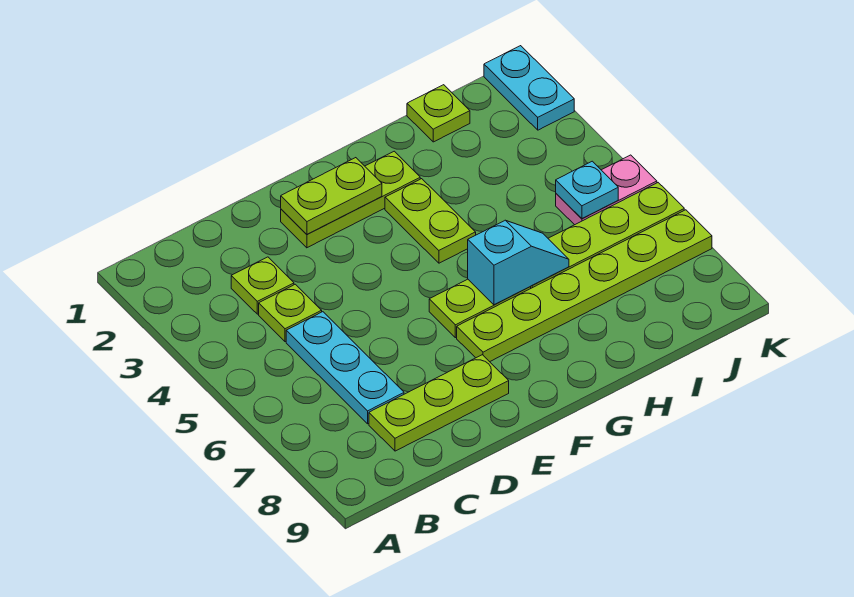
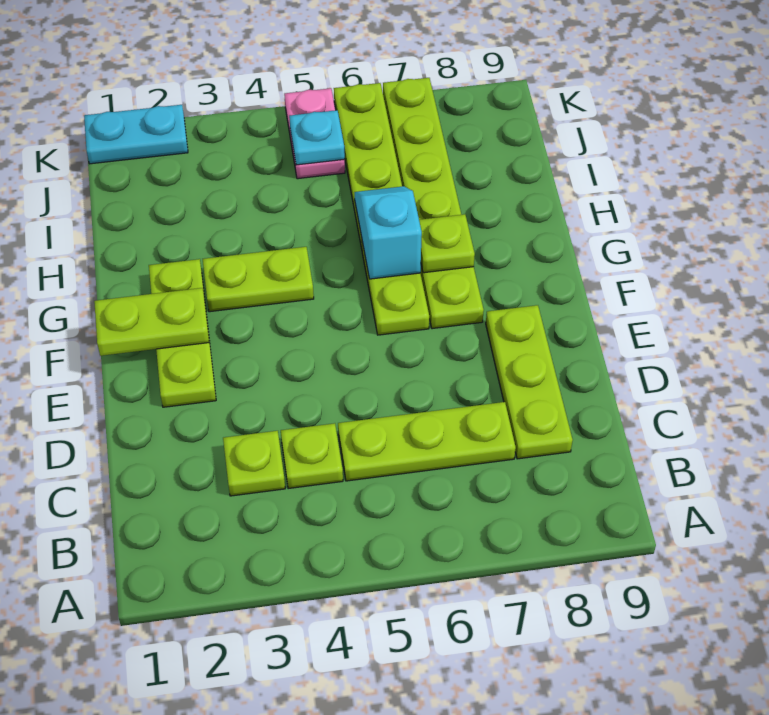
cyan plate C5:C7 level 1 -> lime plate C5:C7 level 1
lime plate E2:F2 level 2 -> lime plate F1:F2 level 2
lime plate I1 level 1 -> lime plate G7 level 2

